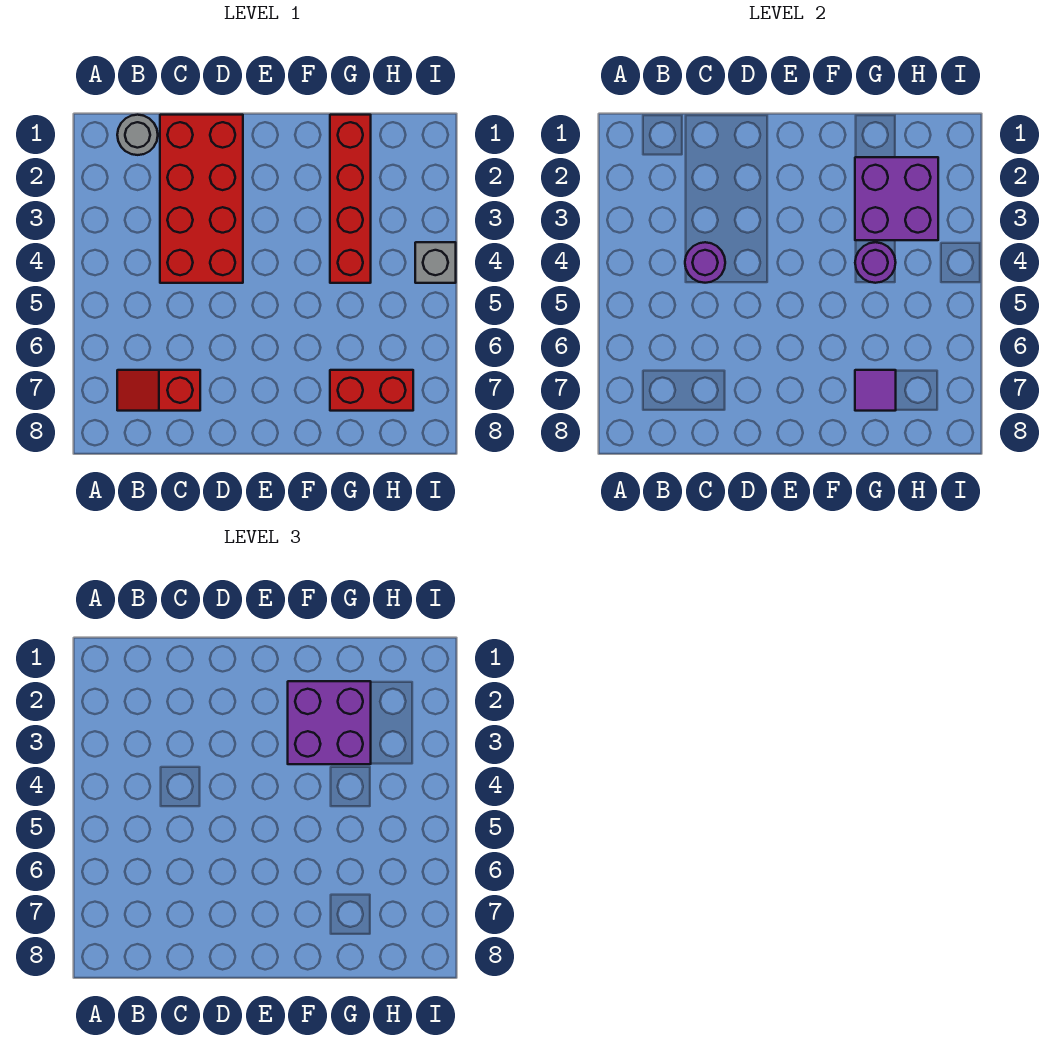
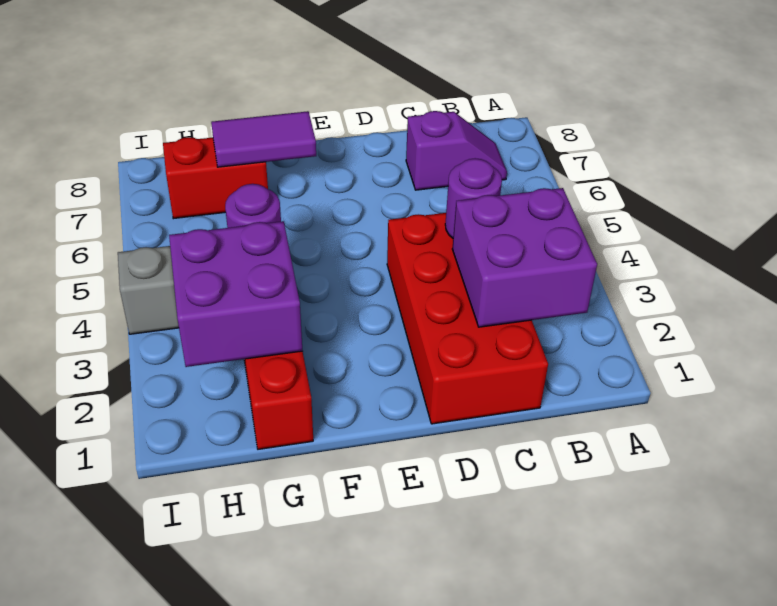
grey round brick B1 level 1 -> none
red slope B7:C7 level 1 top C -> purple slope B7:C7 level 1 top C
purple brick F2:G3 level 3 -> purple brick B2:C3 level 2
purple tile G7 level 2 -> purple tile F7:G7 level 2

